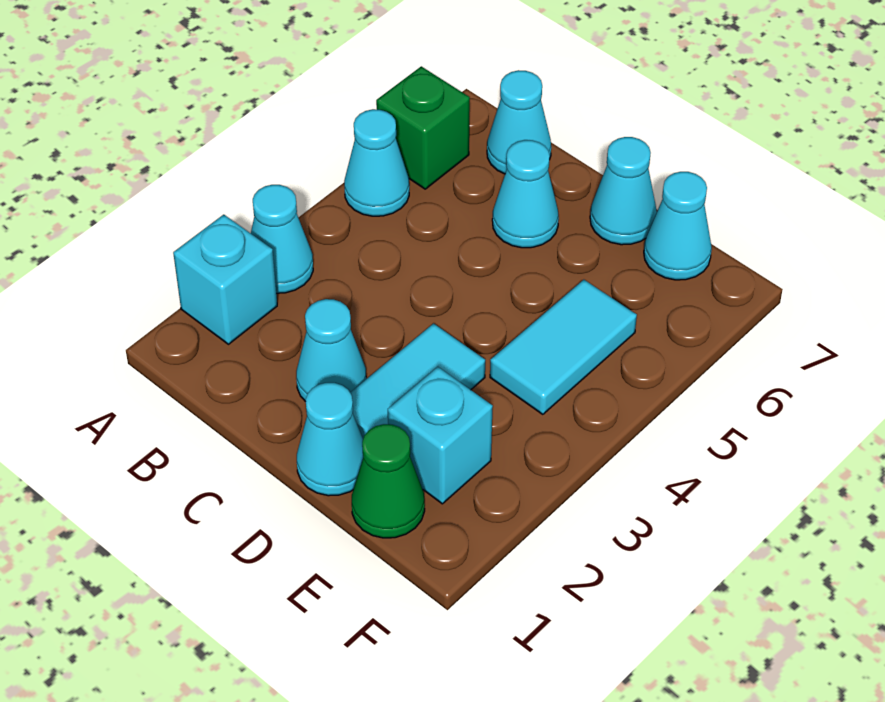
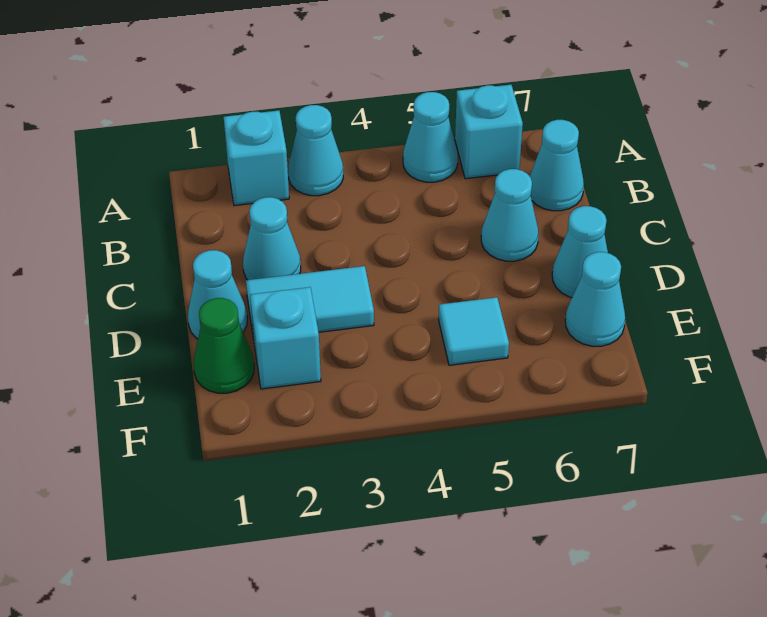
green brick A6 level 1 -> cyan brick A6 level 1
cyan tile E4:E5 level 1 -> cyan tile E5 level 1

